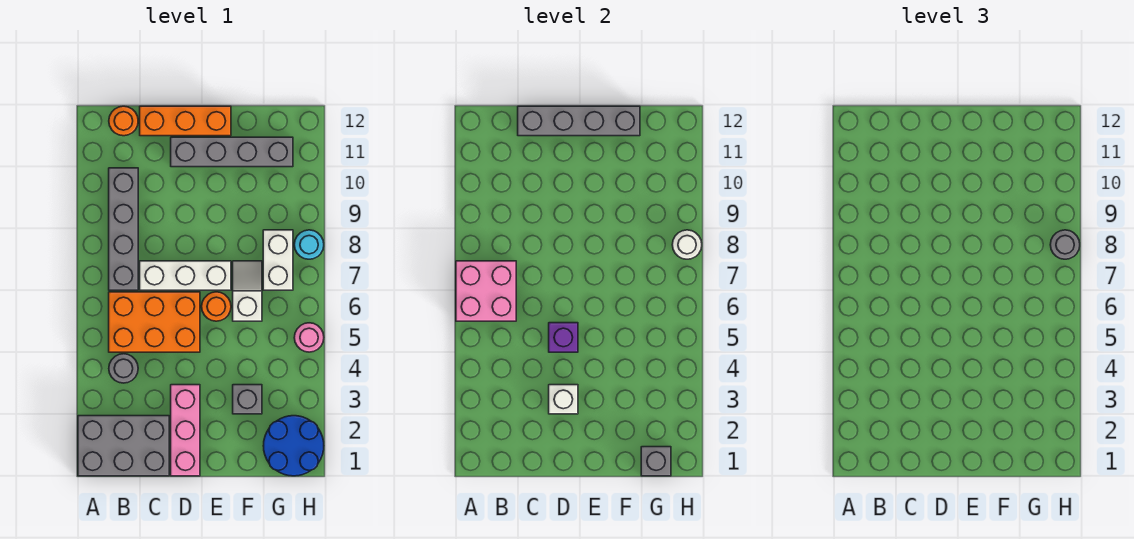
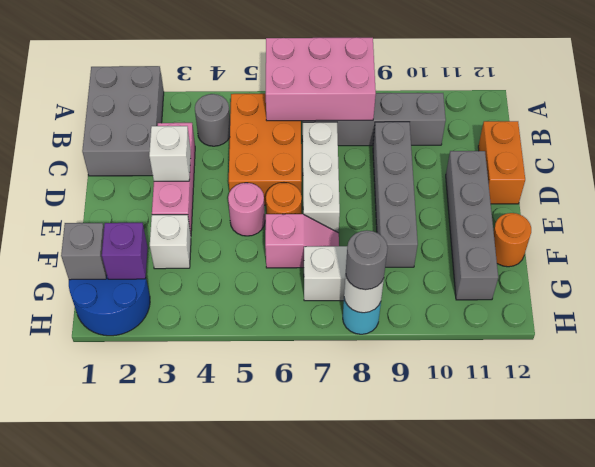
pink brick A6:B7 level 2 -> pink brick A6:B8 level 2
orange round brick B12 level 1 -> orange round brick F12 level 1
orange brick C12:E12 level 1 -> orange brick C12:D12 level 1
grey brick C12:F12 level 2 -> grey brick C9:F9 level 1
pink brick D1:D3 level 1 -> pink brick C3:E3 level 1
purple brick D5 level 2 -> purple brick G2 level 2
grey brick F3 level 1 -> white brick F3 level 1
white slope F6:F7 level 1 top 6 -> pink slope F6:F7 level 1 top 6
pink round brick H5 level 1 -> pink round brick E5 level 1

